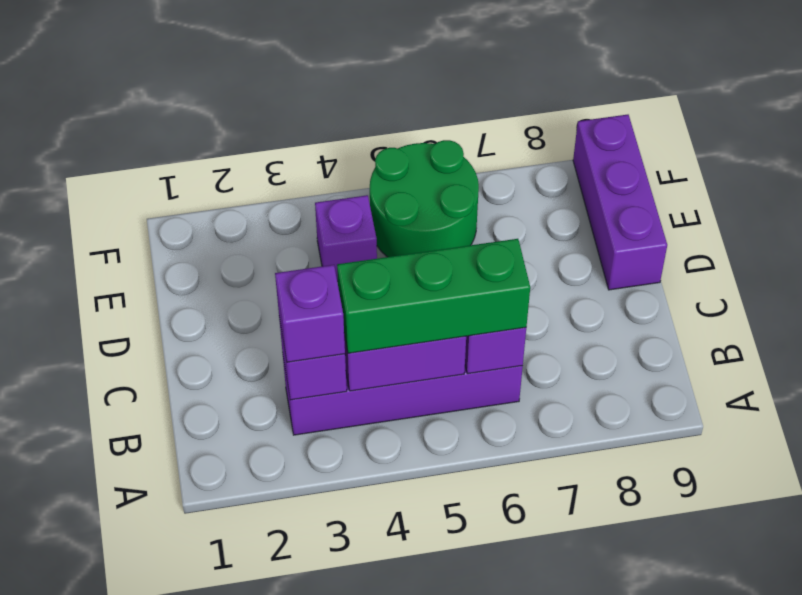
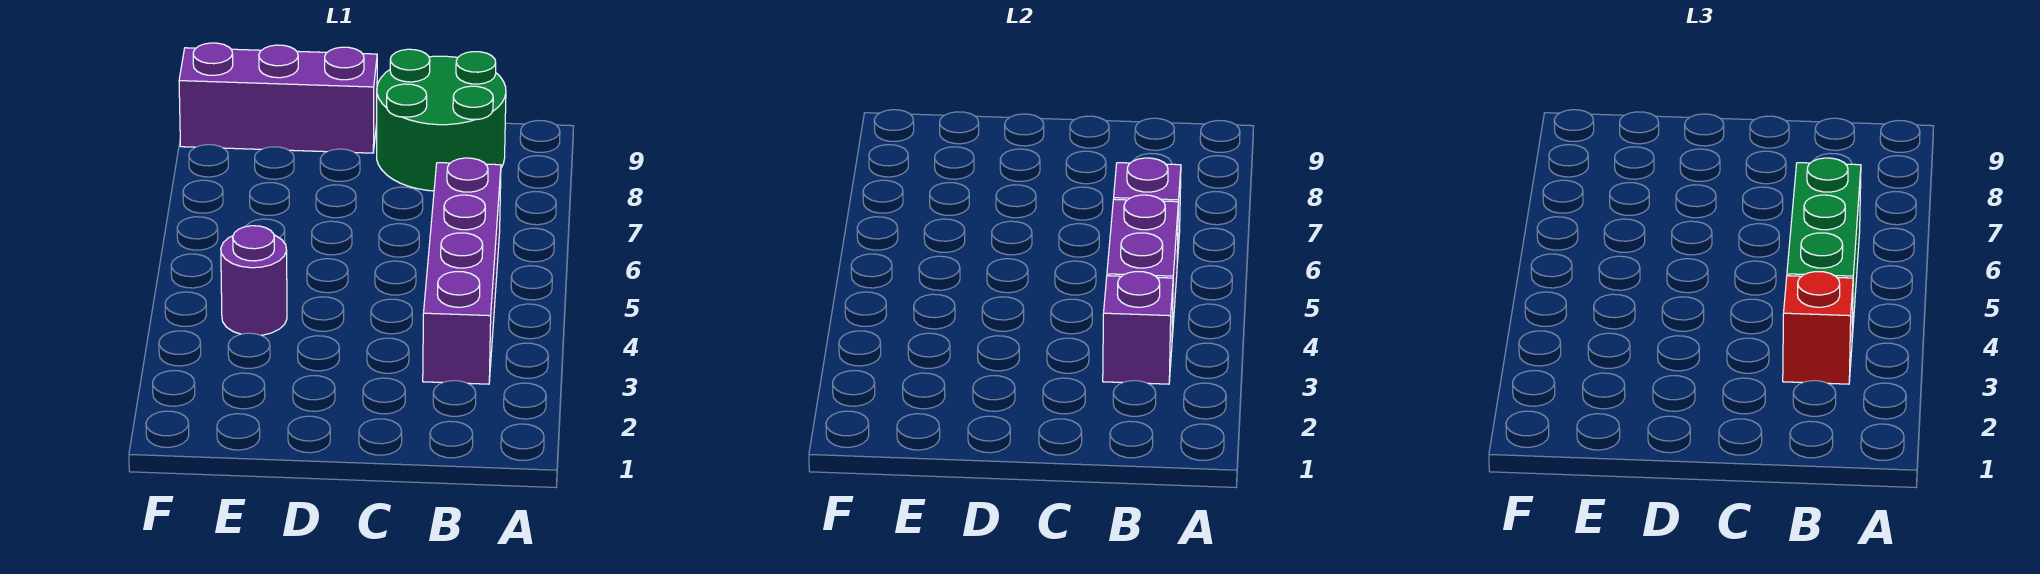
purple brick B3 level 3 -> red brick B3 level 3
purple brick E4 level 1 -> purple round brick E4 level 1
green round brick E5:F6 level 1 -> green round brick B8:C9 level 1

